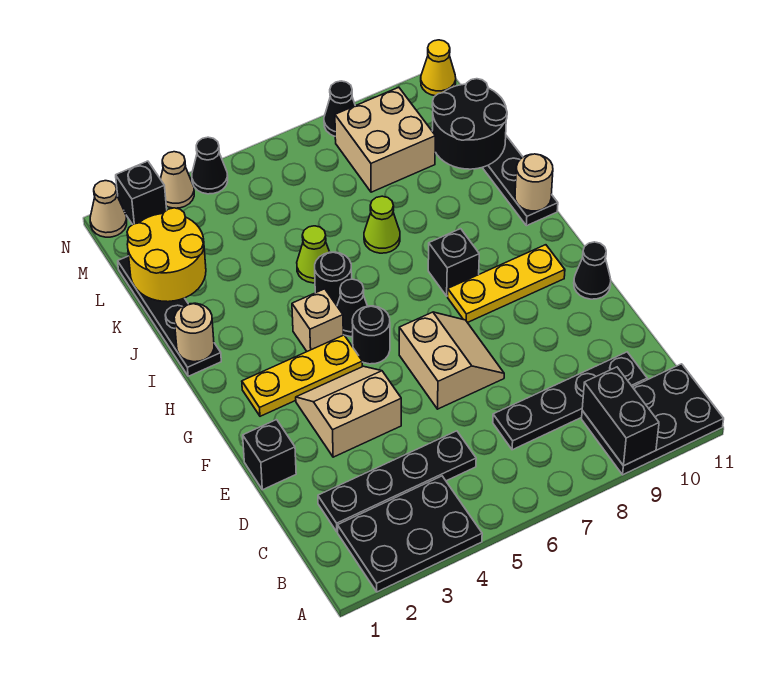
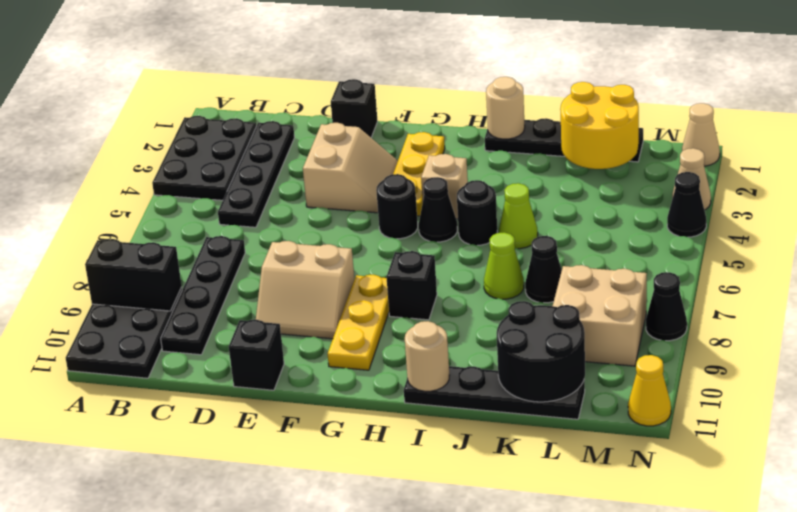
tan slope E6:F7 level 1 top 6 -> tan slope E8:F9 level 1 top 8
black cone F11 level 1 -> black cone K7 level 1
black brick N2 level 1 -> black brick E11 level 1

